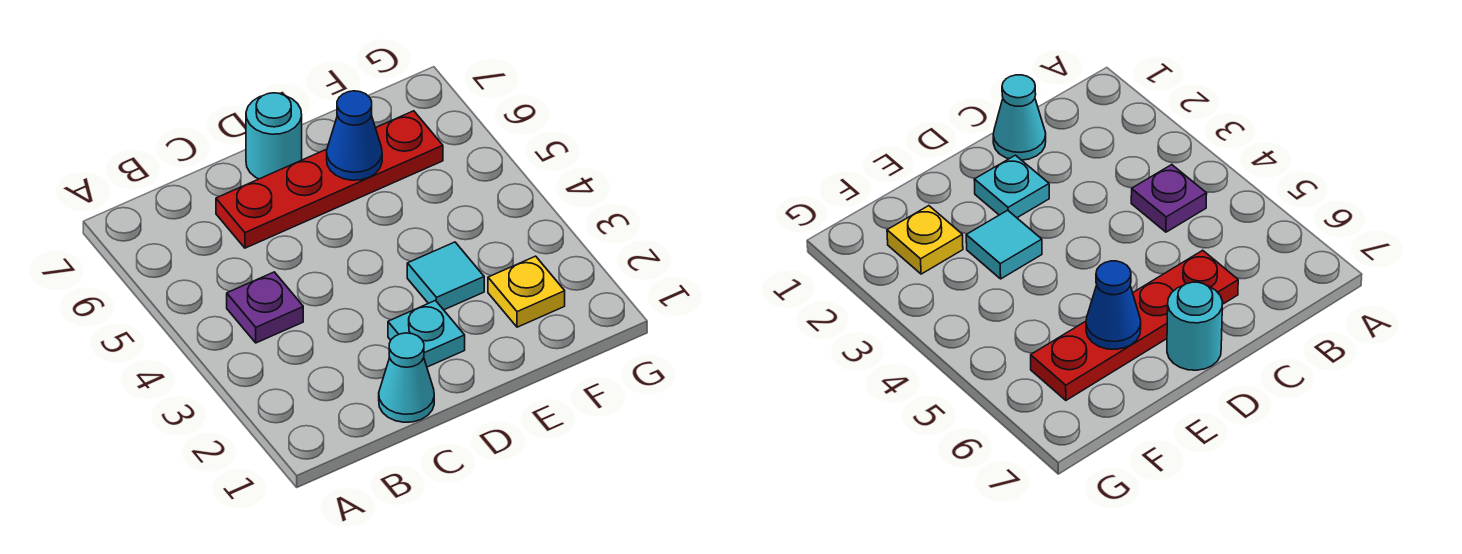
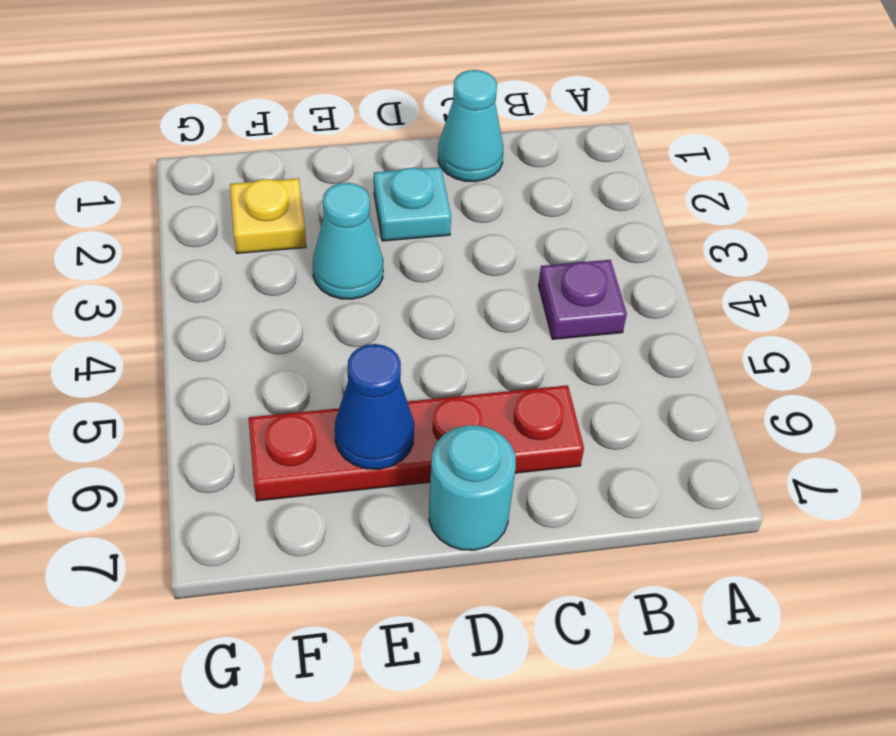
cyan tile E3 level 1 -> cyan cone E3 level 1

